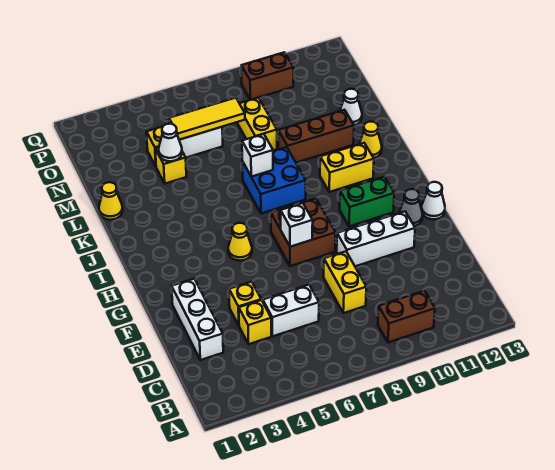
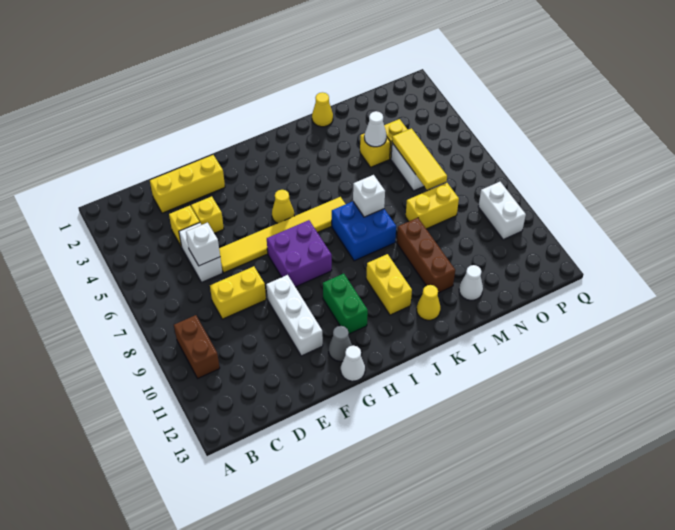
white brick D2:F2 level 1 -> yellow brick D2:F2 level 1
none -> yellow tile E6:J6 level 1
brown brick G7:H8 level 1 -> purple brick G7:H8 level 1
white brick G7 level 2 -> white brick D6 level 2
brown brick P9:P10 level 1 -> white brick P9:P10 level 1

